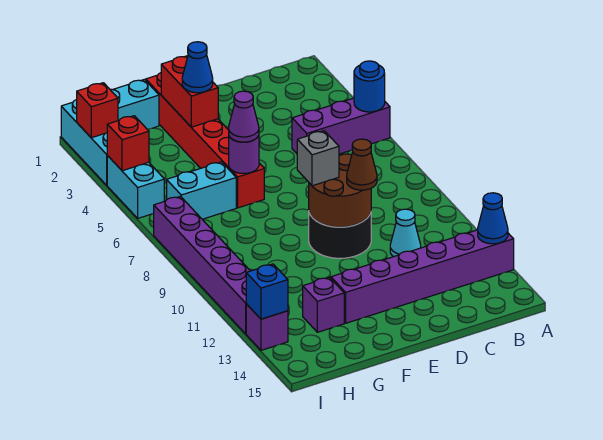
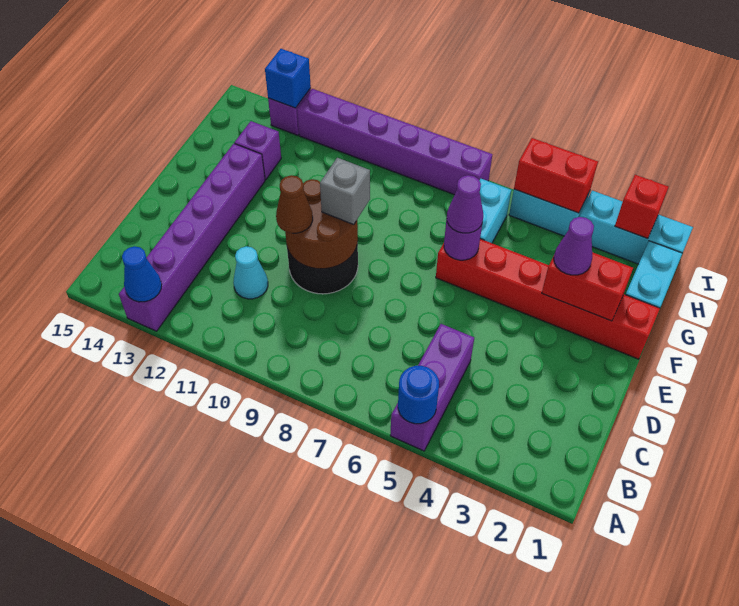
blue cone F3 level 3 -> purple cone F3 level 3
red brick I4 level 2 -> red brick I4:I5 level 2

